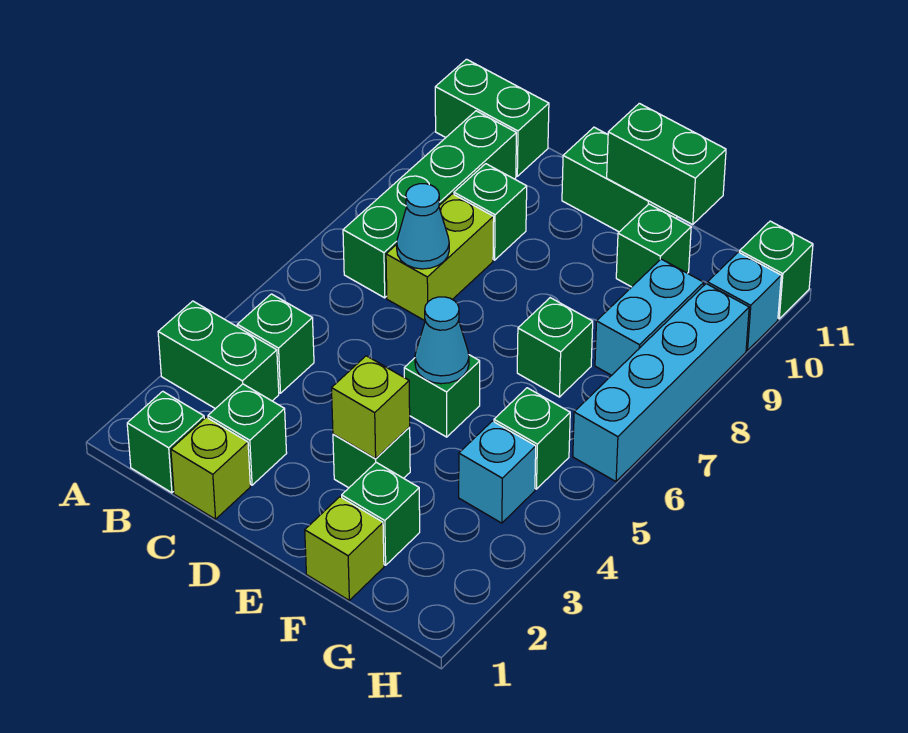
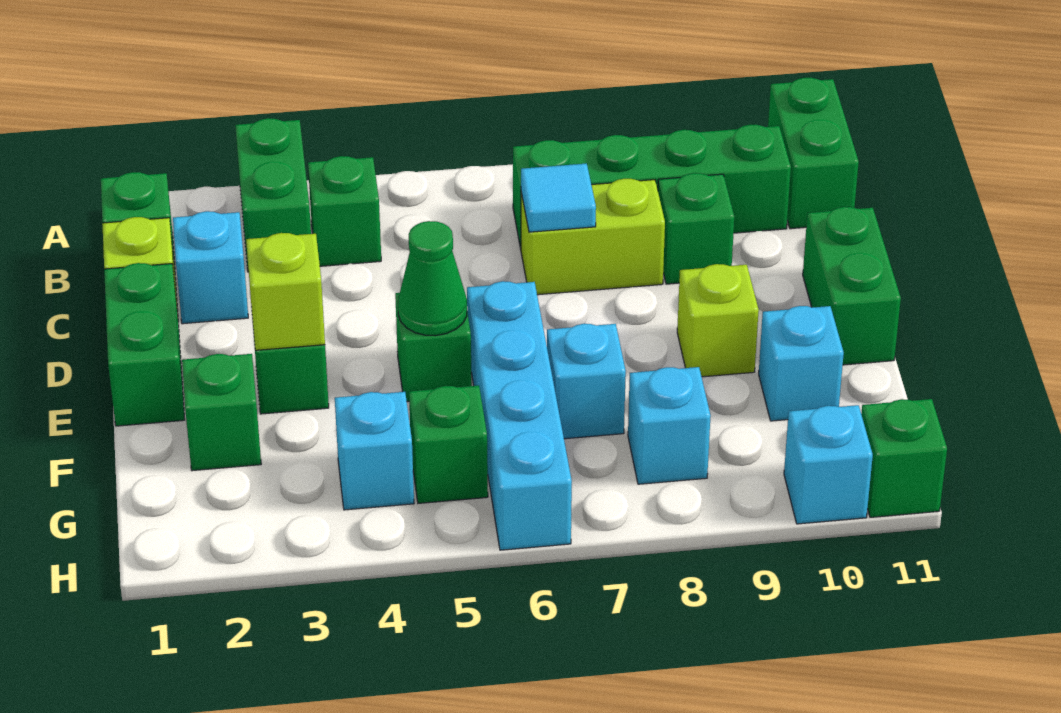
green brick C2 level 1 -> cyan brick C2 level 1
cyan cone C7 level 2 -> cyan tile C7 level 2
cyan cone E5 level 2 -> green cone E5 level 2
green brick E11:F11 level 2 -> green brick D1:E1 level 1
lime brick F1 level 1 -> lime brick E9 level 1
green brick F7 level 1 -> cyan brick F7 level 1
green brick F10 level 1 -> cyan brick F10 level 1
cyan brick G8:G9 level 1 -> cyan brick G8 level 1
cyan brick H6:H9 level 1 -> cyan brick E6:H6 level 1

